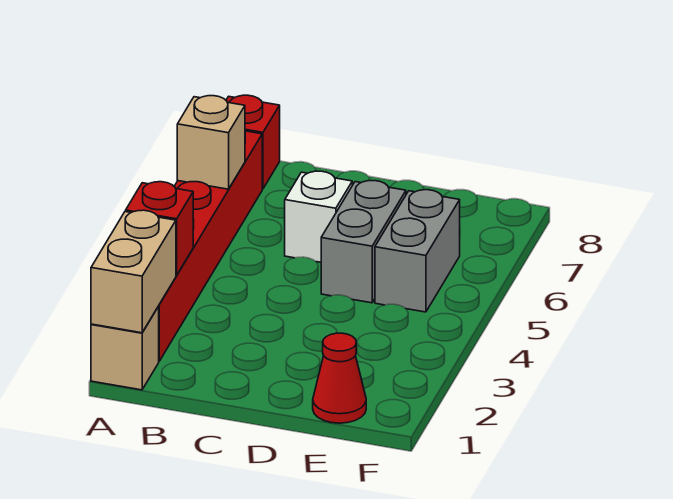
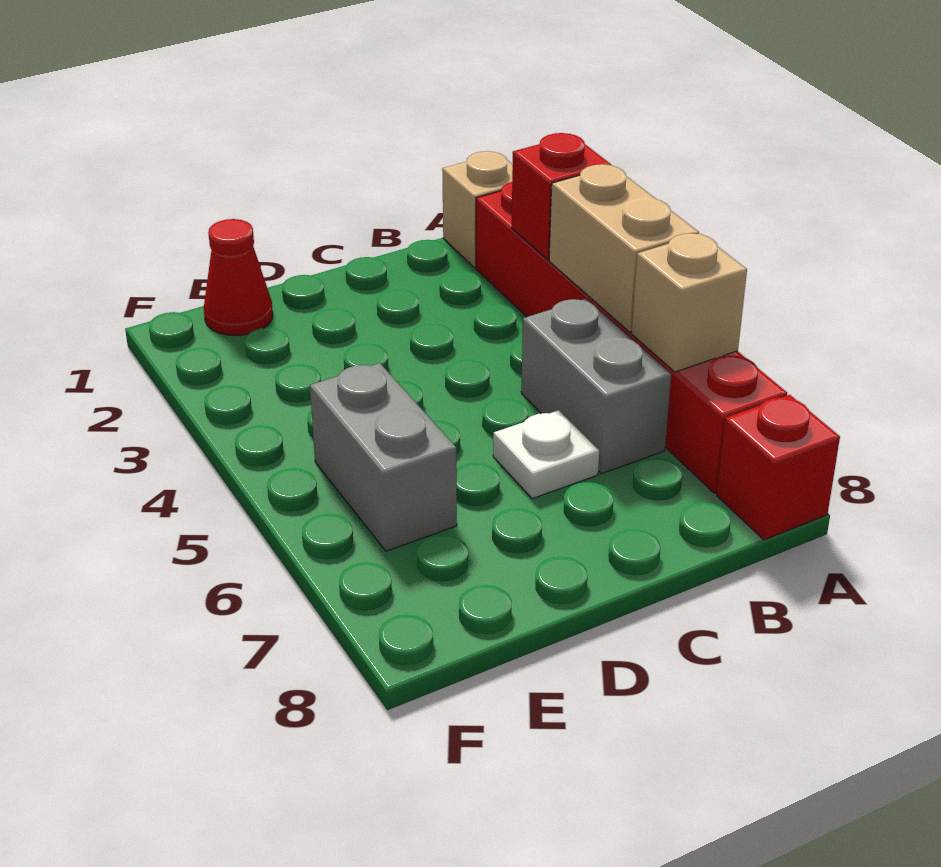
tan brick A1:A2 level 2 -> tan brick A4:A5 level 2
white brick C6 level 1 -> white plate C6 level 1
grey brick D5:D6 level 1 -> grey brick B5:B6 level 1

